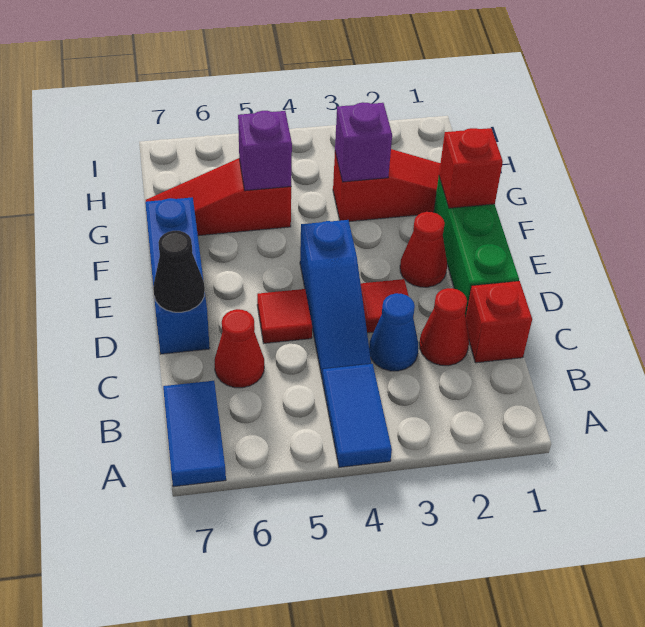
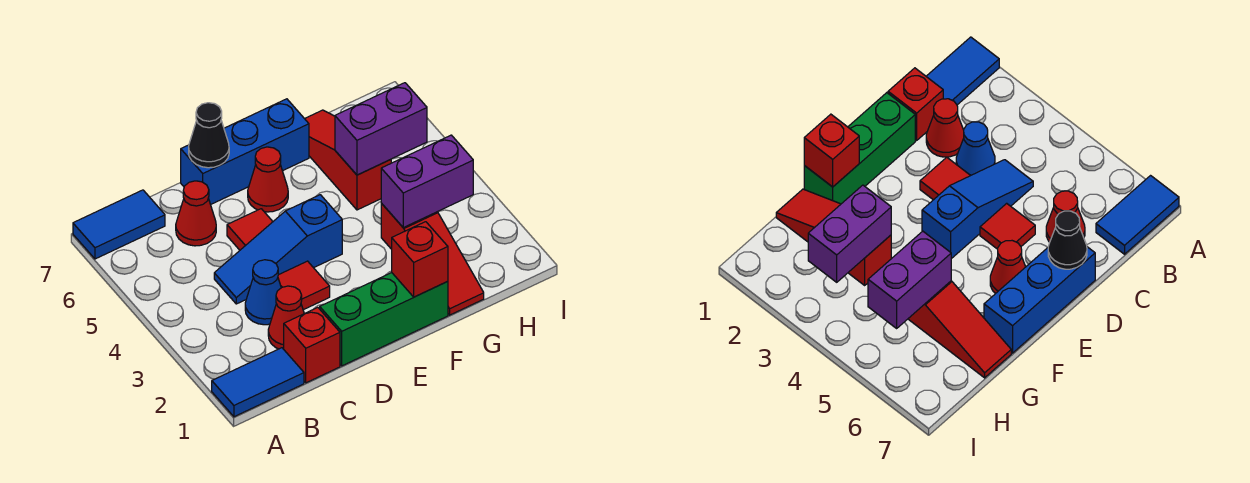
blue tile A4:B4 level 1 -> blue tile A1:B1 level 1
red cone E2 level 1 -> red cone E6 level 1
purple brick G3 level 2 -> purple brick G3:H3 level 2
purple brick G5 level 2 -> purple brick G5:H5 level 2

